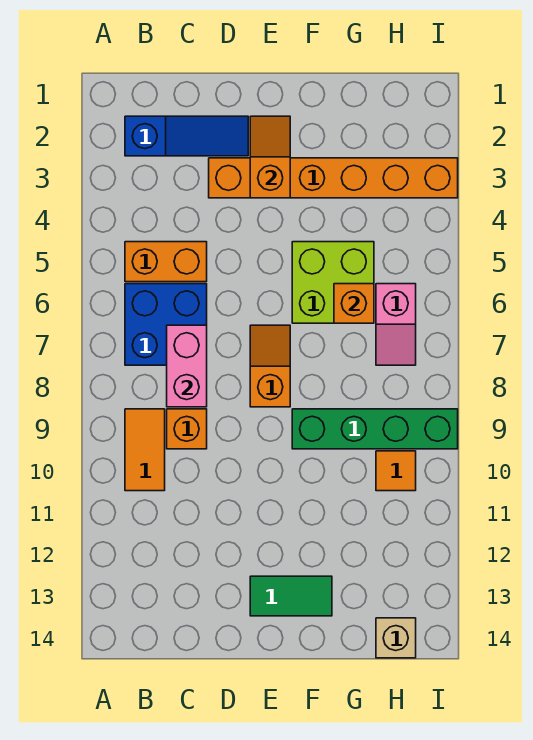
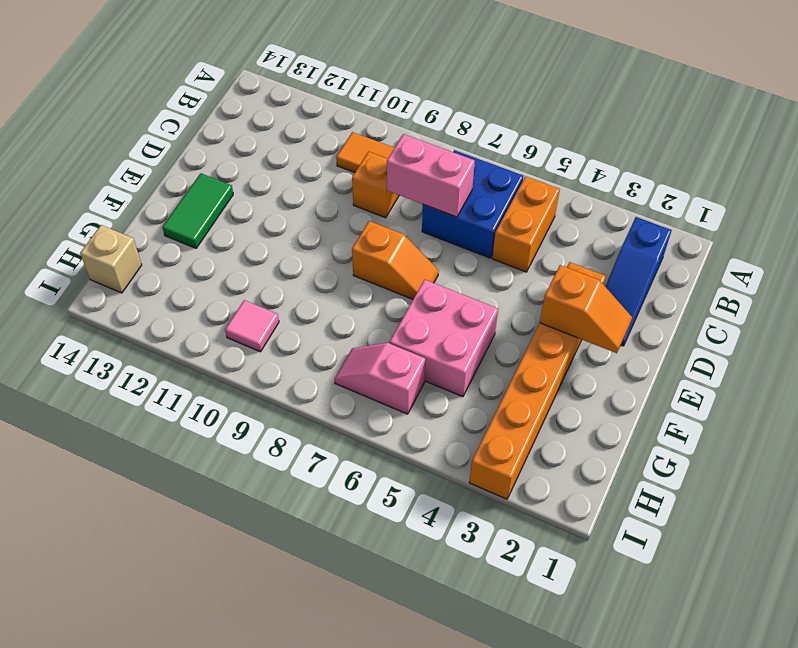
lime brick F5:G6 level 1 -> pink brick F5:G6 level 1
green brick F9:I9 level 1 -> none
orange brick G6 level 2 -> none
orange tile H10 level 1 -> pink tile H10 level 1

